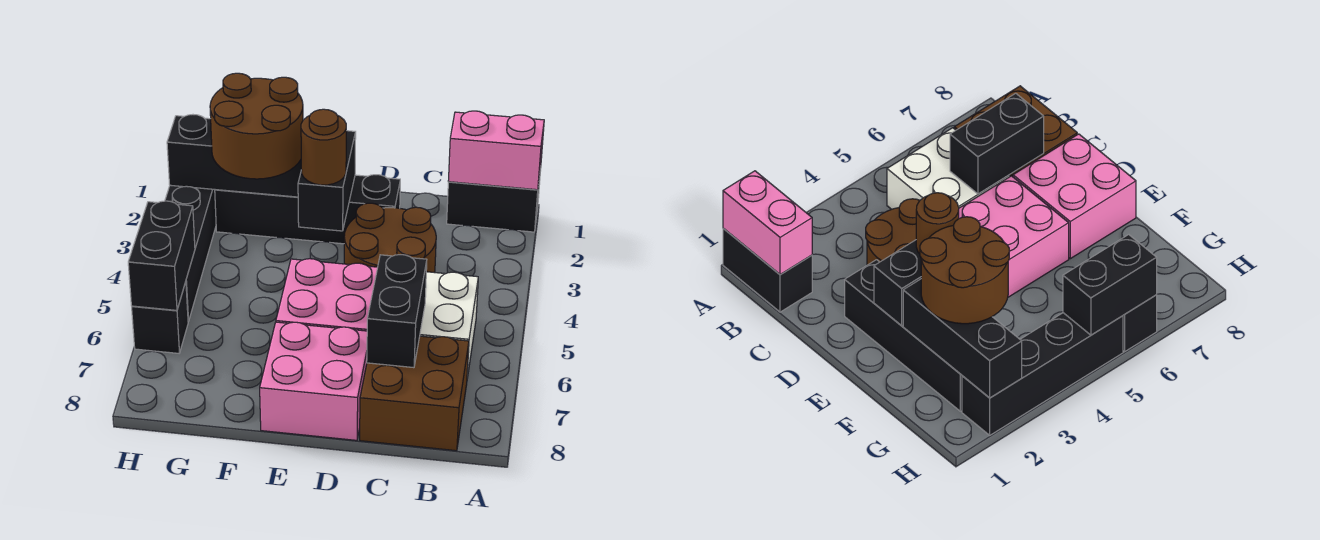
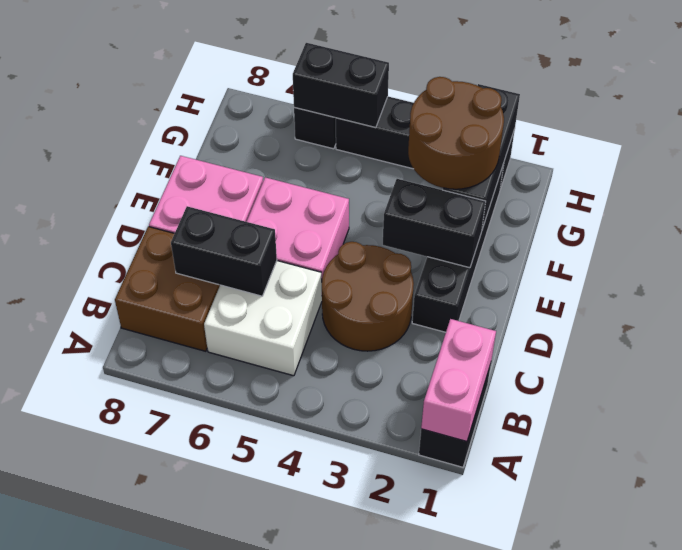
brown round brick E3 level 3 -> none

